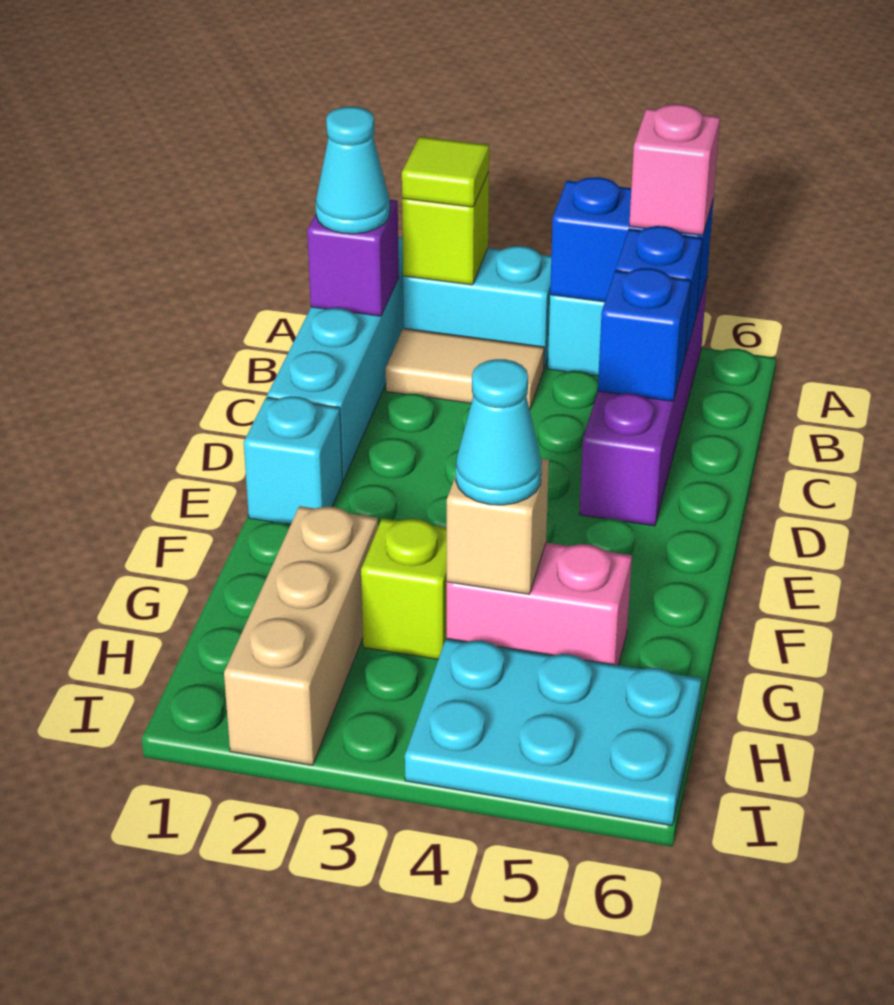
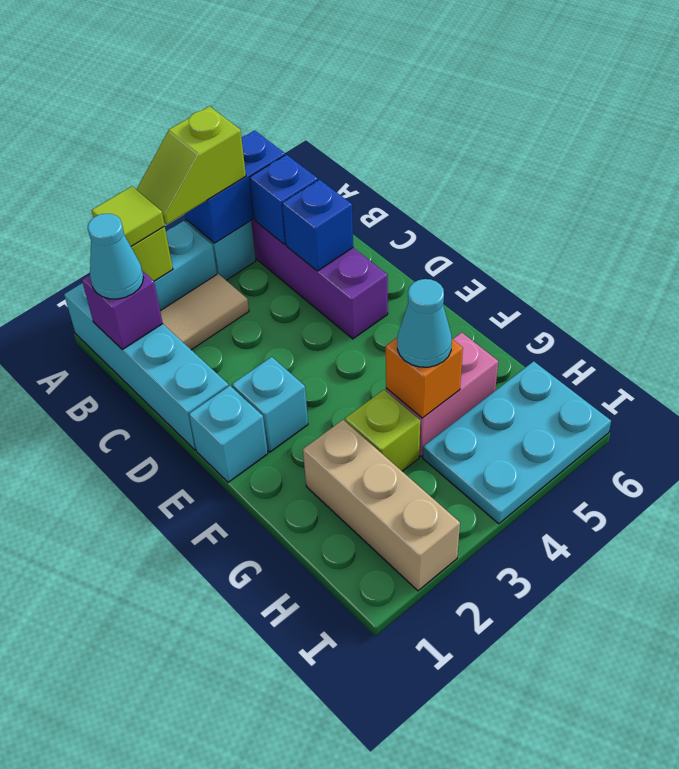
none -> lime slope A3:A4 level 3 top 4
pink brick A5 level 3 -> none
none -> cyan brick E2 level 1
tan brick G4 level 2 -> orange brick G4 level 2

